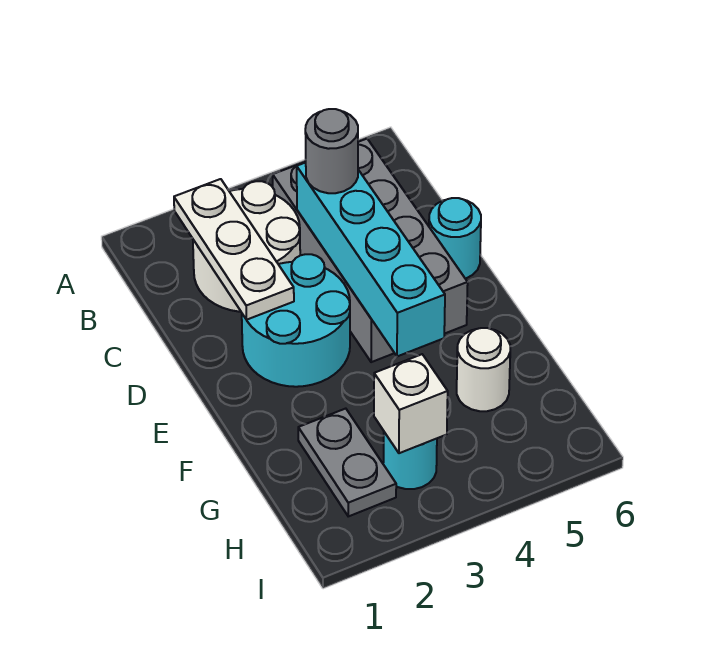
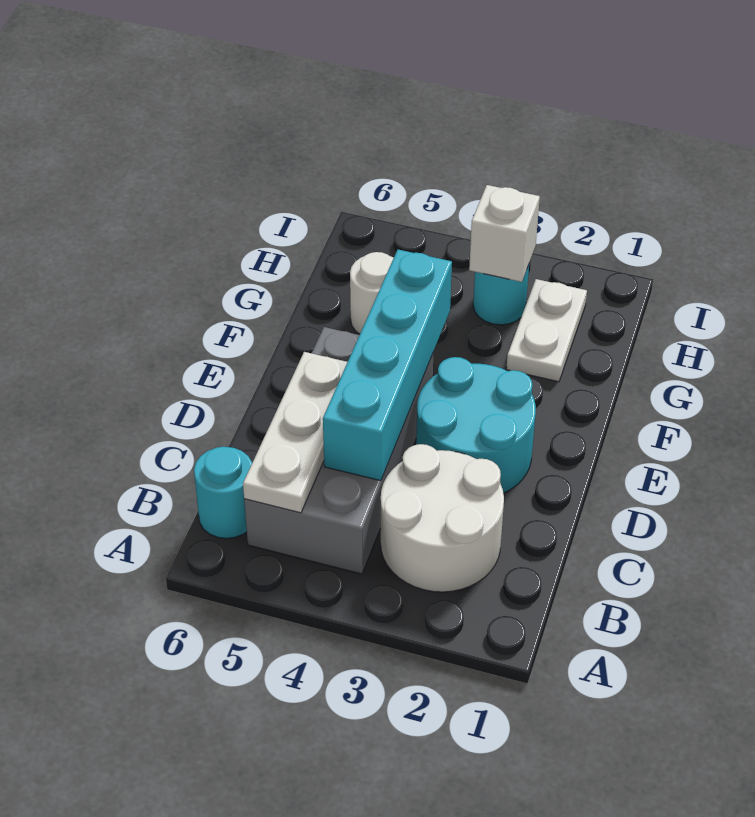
white plate B2:D2 level 2 -> white plate B5:D5 level 2
grey round brick C4 level 3 -> none
cyan round brick D6 level 1 -> cyan round brick B6 level 1
grey plate G2:H2 level 1 -> white plate G2:H2 level 1

